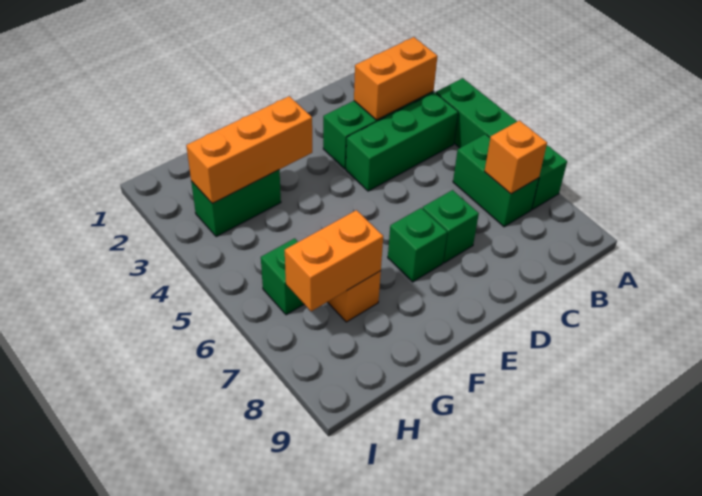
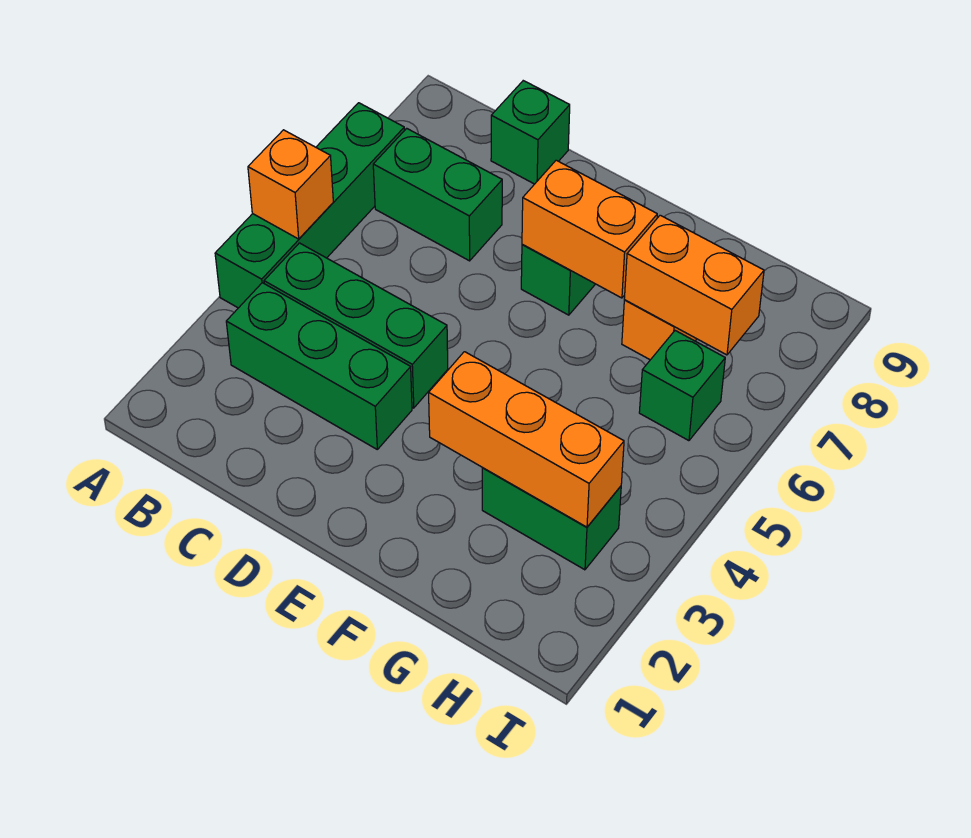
orange brick B3:C3 level 2 -> orange brick E7:F7 level 2
green brick B6:B7 level 1 -> green brick B7:C7 level 1
orange brick B7 level 2 -> orange brick A5 level 2
green brick D7 level 1 -> green brick C9 level 1

